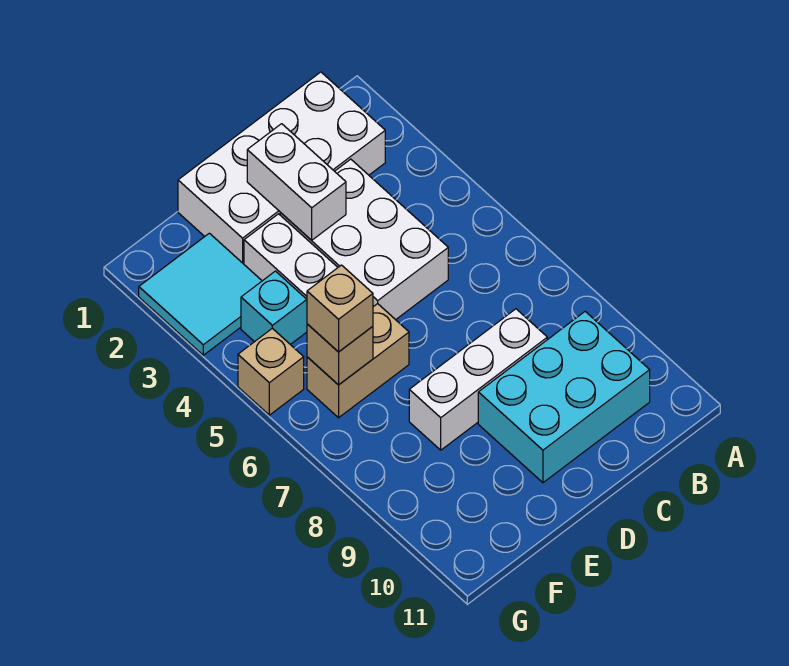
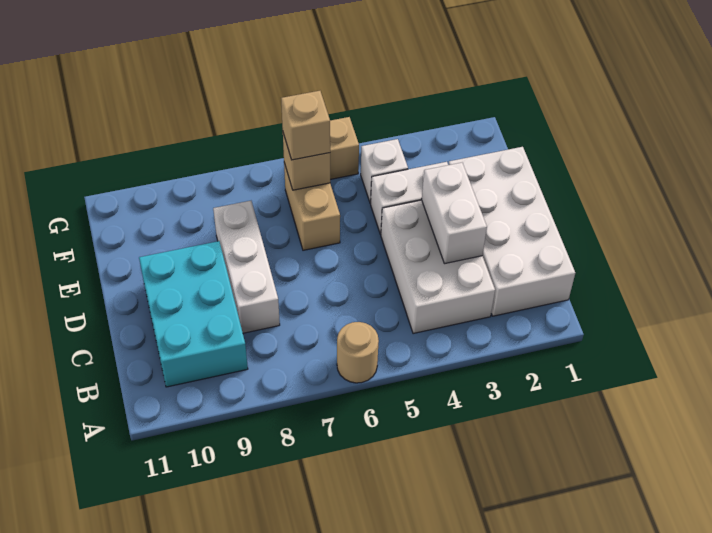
none -> tan round brick A6 level 1
white brick C3:D5 level 1 -> white brick B3:D4 level 1
white brick D2:D3 level 2 -> white brick C3:D3 level 2
cyan tile F2:G3 level 1 -> none
cyan brick F4 level 1 -> white brick F4 level 1

